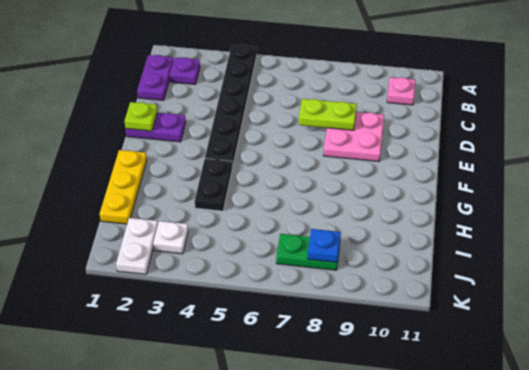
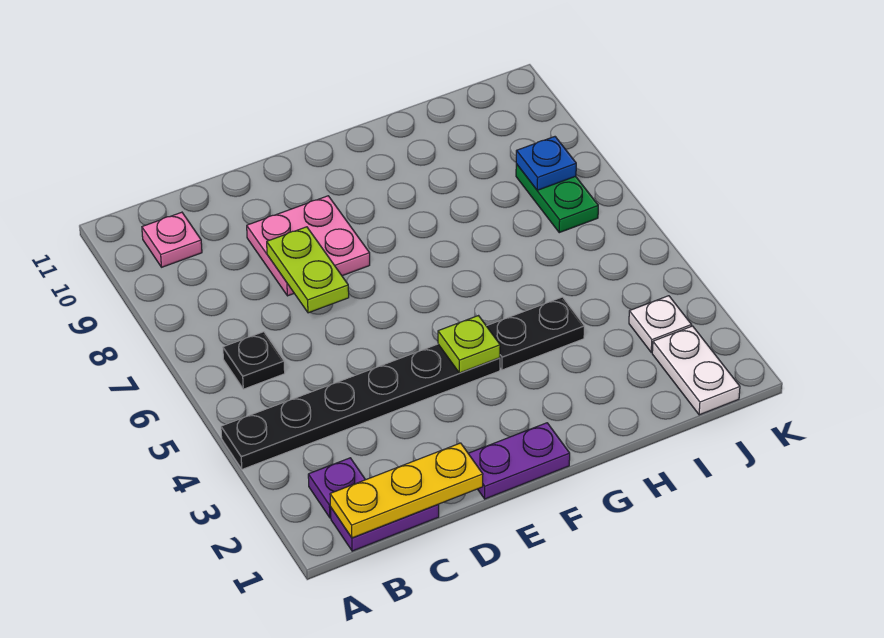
none -> black plate B6 level 1
purple plate E1:E2 level 1 -> purple plate E1:F1 level 1
lime plate E1 level 2 -> lime plate F4 level 2
yellow plate G1:I1 level 1 -> yellow plate B1:D1 level 2
white plate J2:K2 level 1 -> white plate J1:J2 level 1

